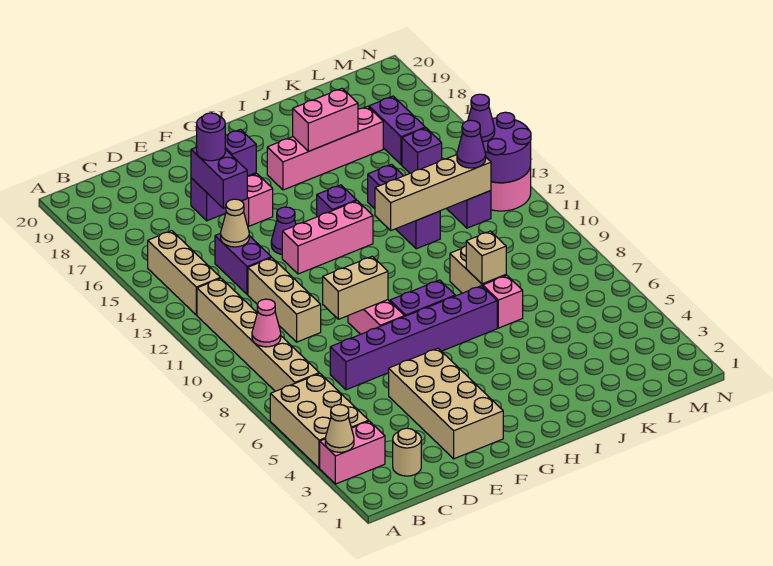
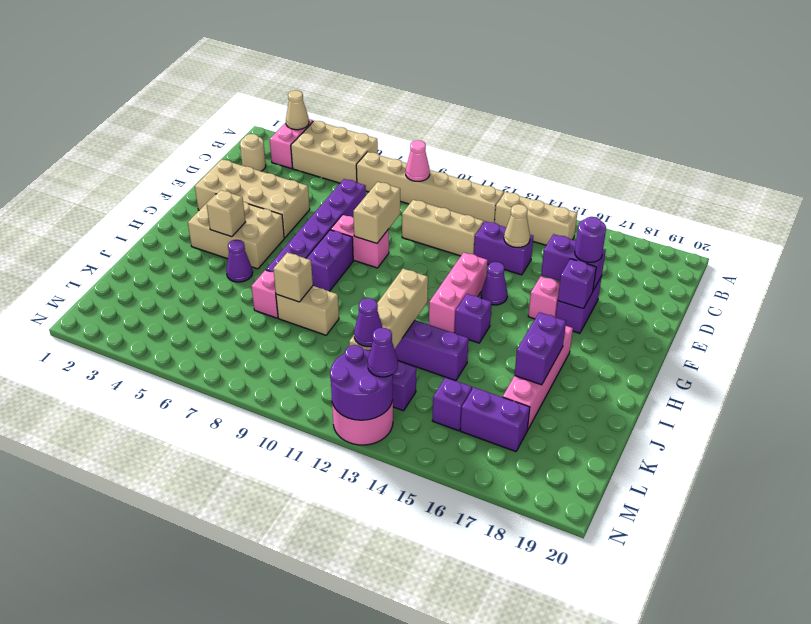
none -> tan brick G3:H5 level 1
none -> tan brick H4 level 2
none -> purple cone I5 level 1
pink brick I17:J17 level 2 -> purple brick I17:J17 level 2

